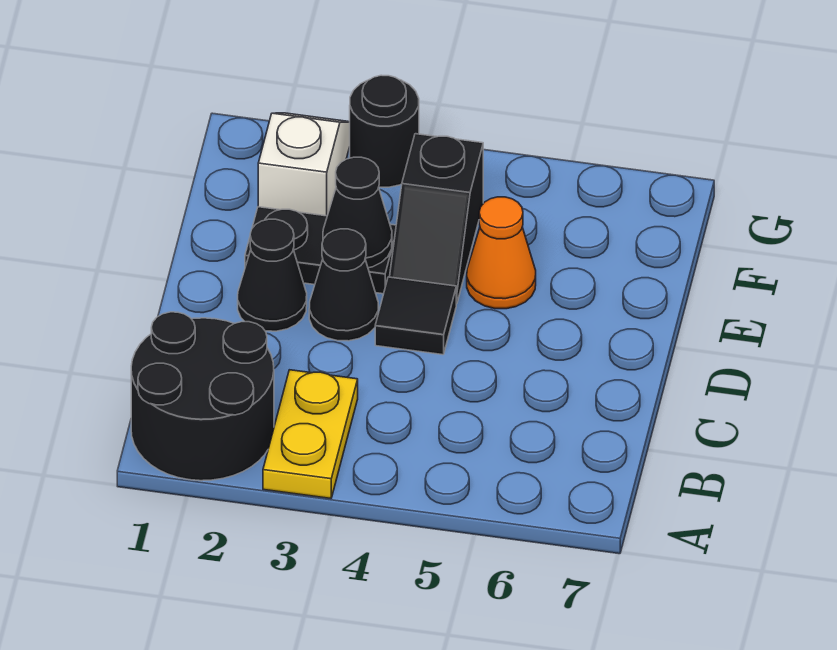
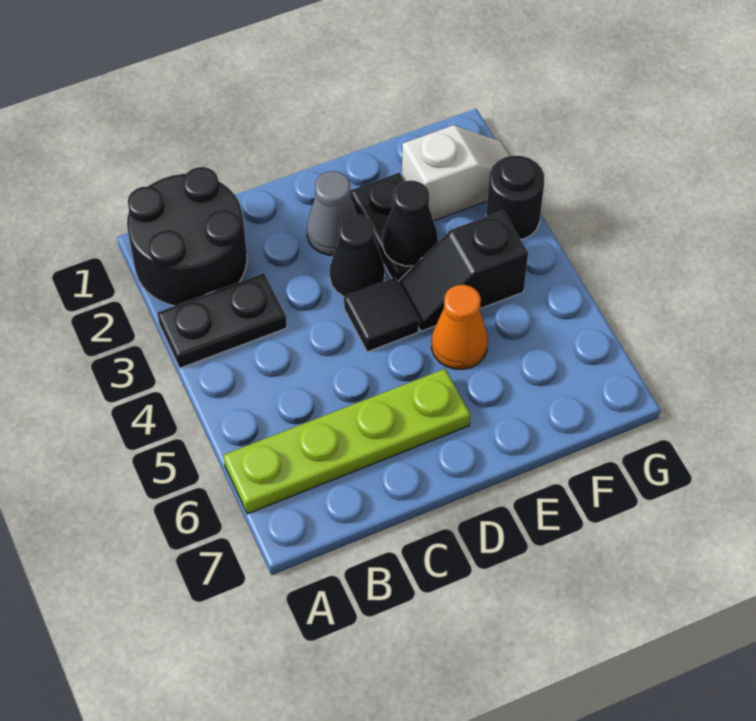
yellow plate A3:B3 level 1 -> black plate A3:B3 level 1
none -> lime plate A6:D6 level 1
black cone D2 level 1 -> grey cone D2 level 1

